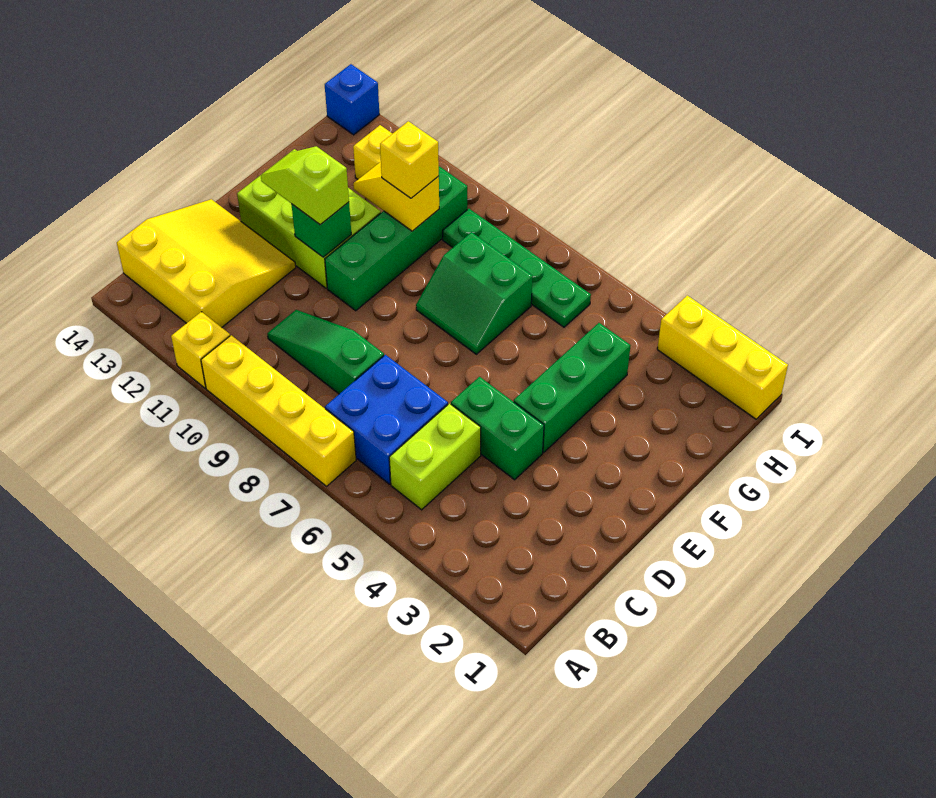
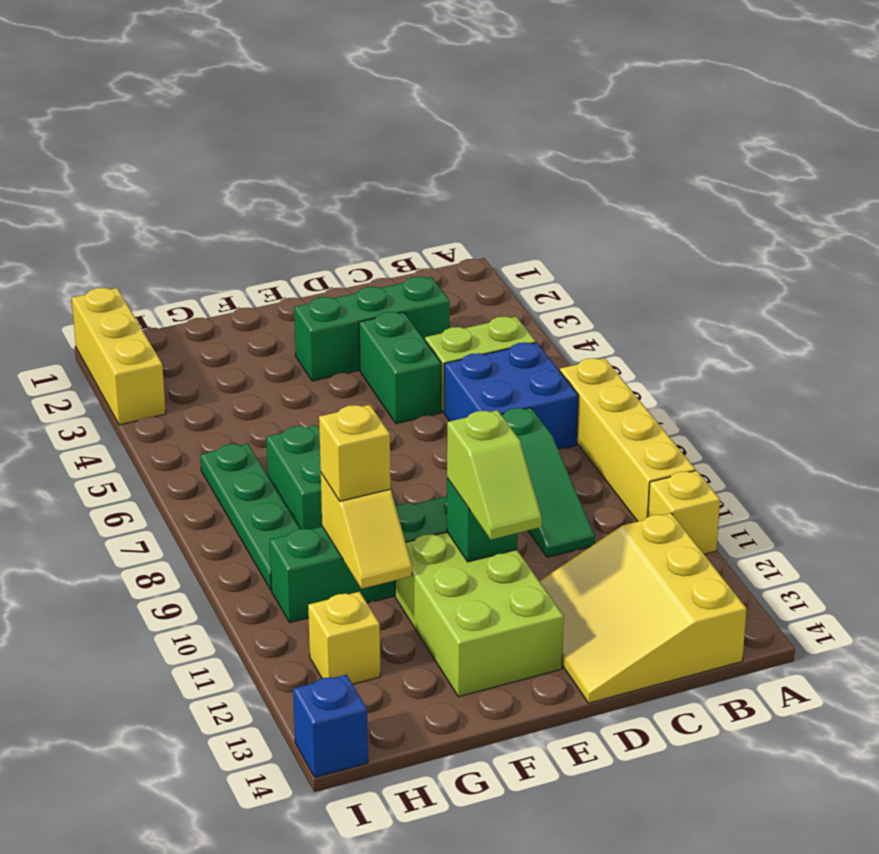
green brick E4:G4 level 1 -> green brick C3:E3 level 1

